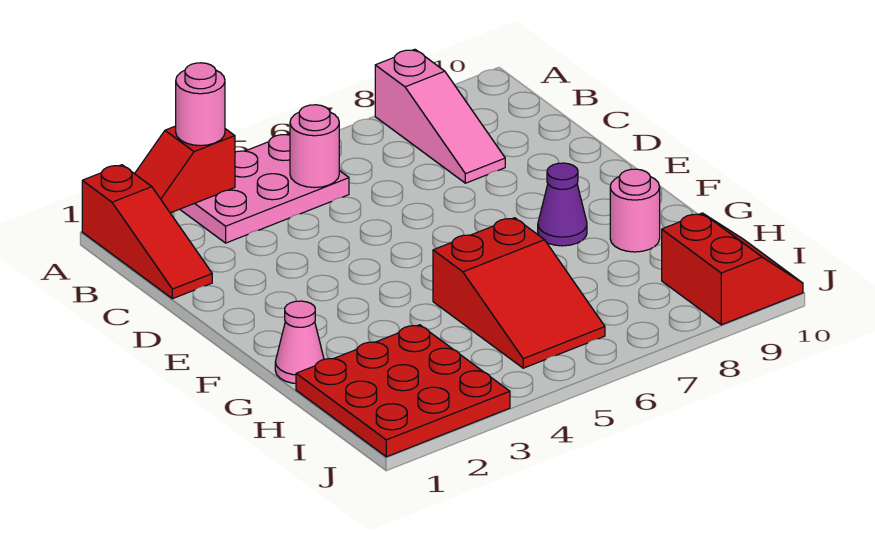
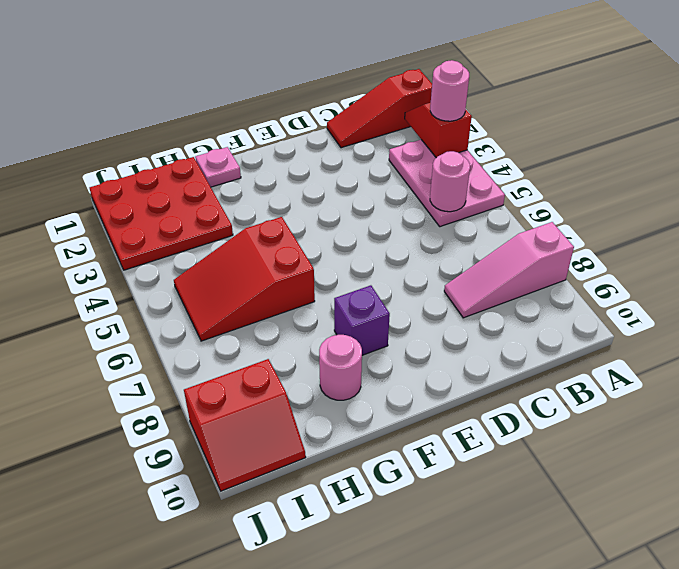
purple cone F8 level 1 -> purple brick F8 level 1
pink cone G1 level 1 -> pink plate G1 level 1

